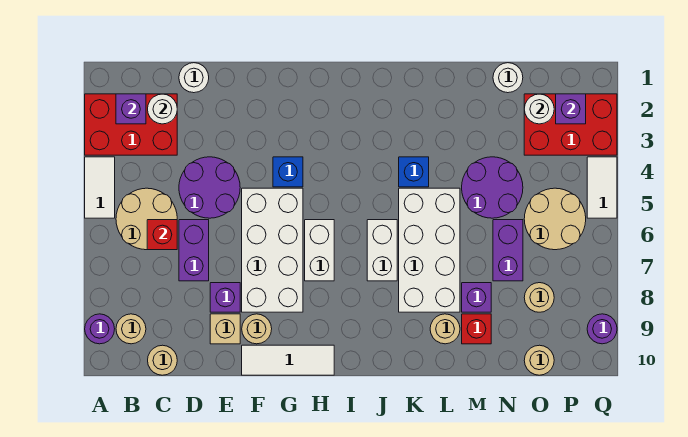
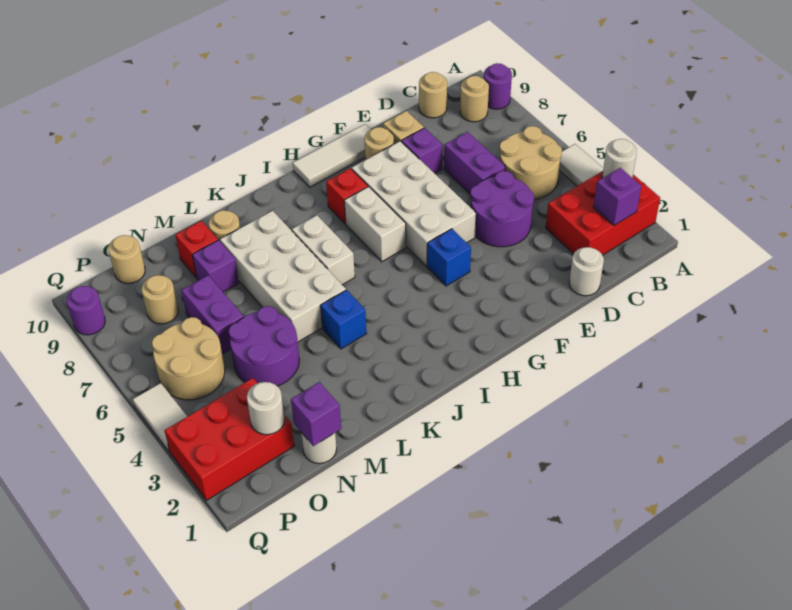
white round brick C2 level 2 -> white round brick A3 level 2
red brick C6 level 2 -> red brick H8 level 1
purple brick P2 level 2 -> purple brick N1 level 2

